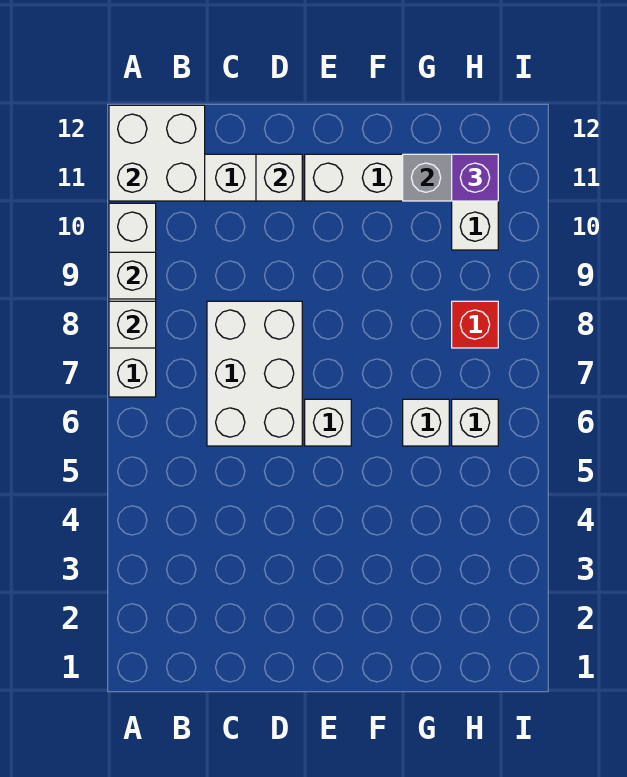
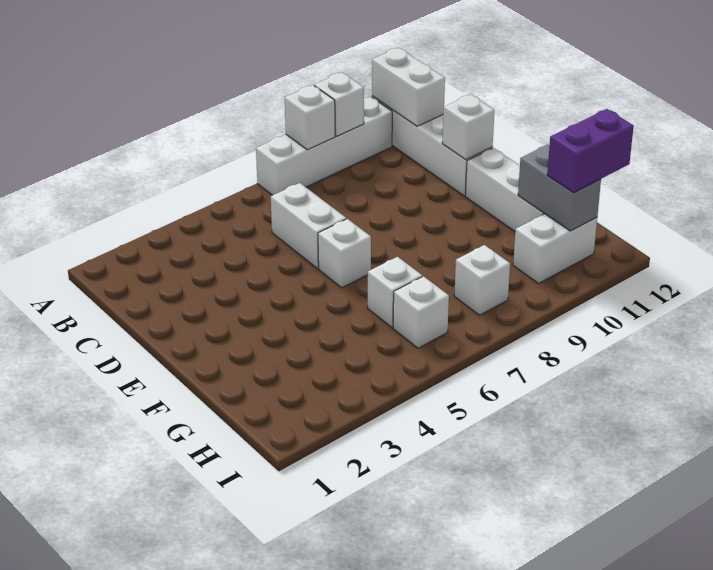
white brick A11:B12 level 2 -> white brick A11:B11 level 2
white brick C6:D8 level 1 -> white brick C6:D6 level 1
red brick H8 level 1 -> white brick H8 level 1
purple brick H11 level 3 -> purple brick H11:H12 level 3

